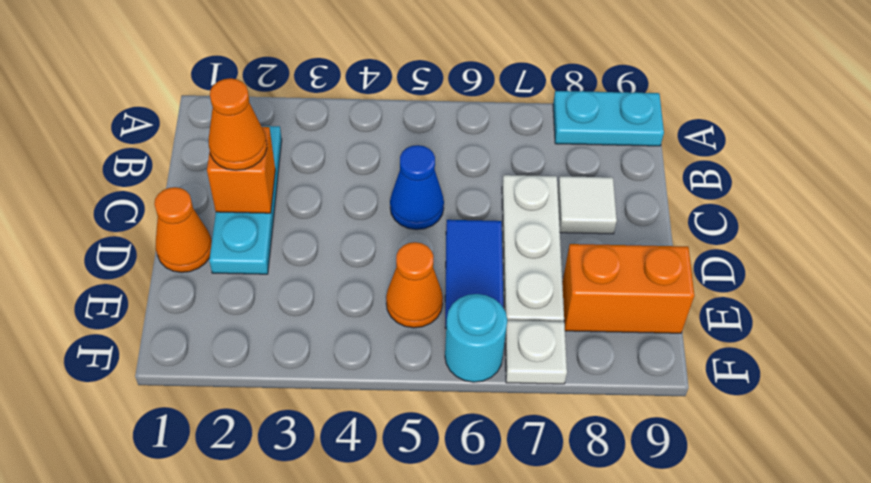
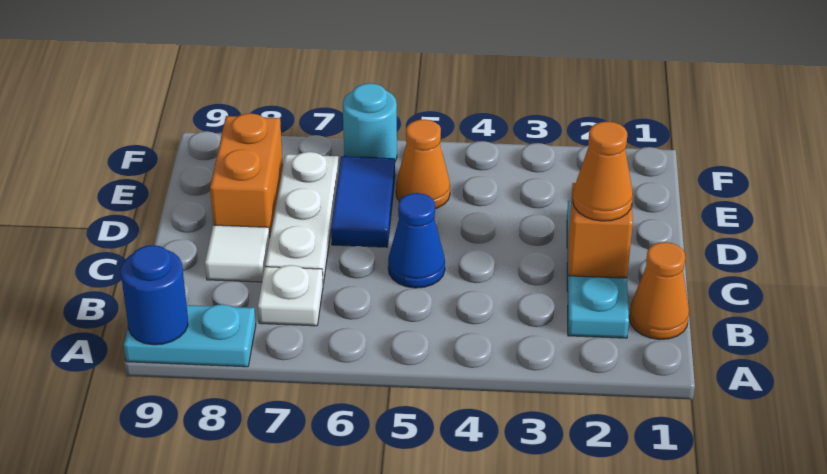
none -> blue round brick A9 level 2
orange cone D1 level 1 -> orange cone B1 level 1
orange brick E8:E9 level 1 -> orange brick D8:E8 level 1
white plate F7 level 1 -> white plate B7 level 1

